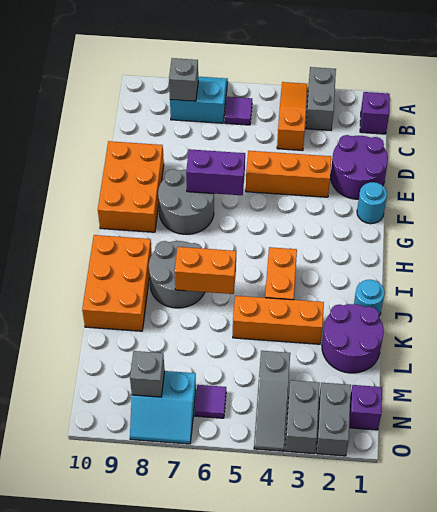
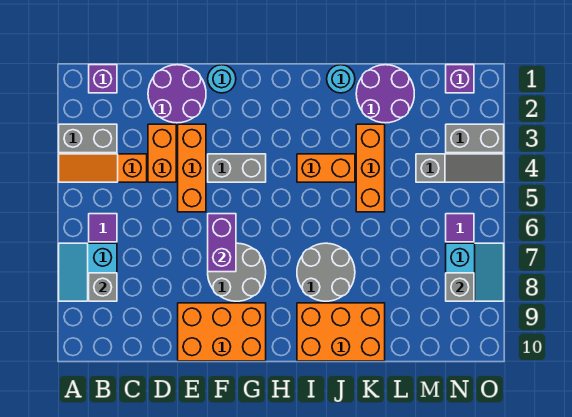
orange brick J6:J7 level 2 -> orange brick D3:D4 level 1
grey brick N2:O2 level 1 -> grey brick F4:G4 level 1

